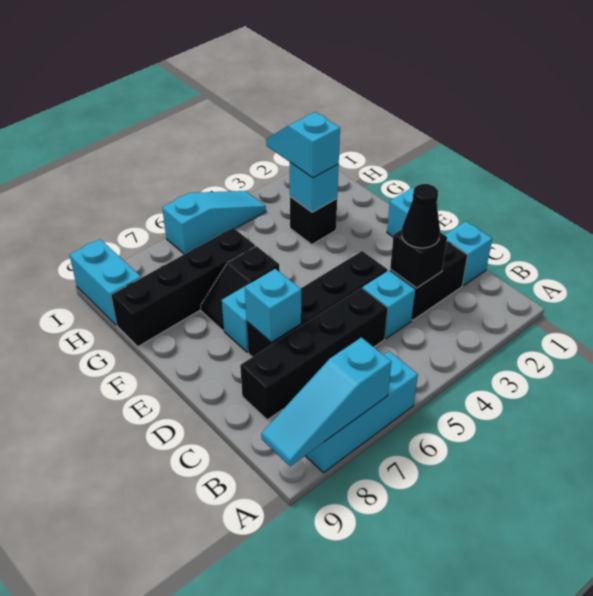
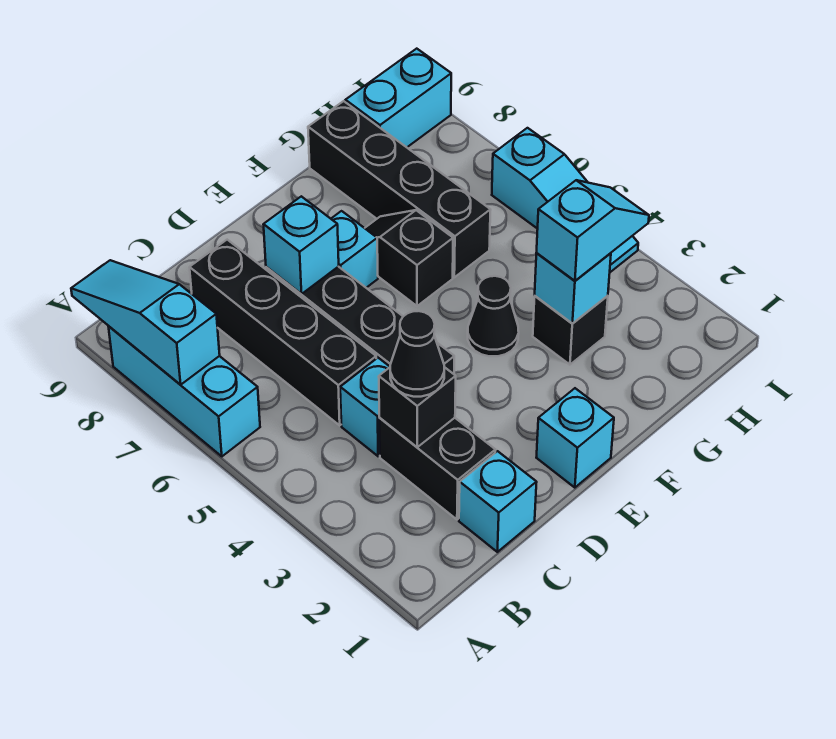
none -> black cone F4 level 1

